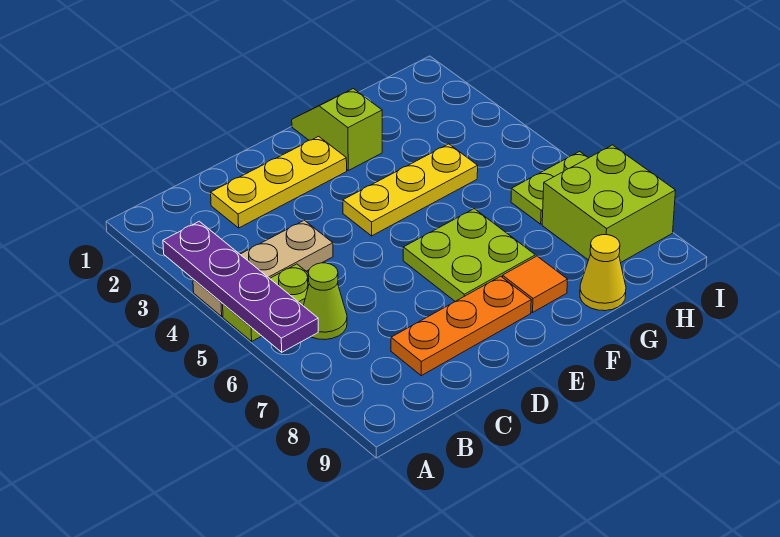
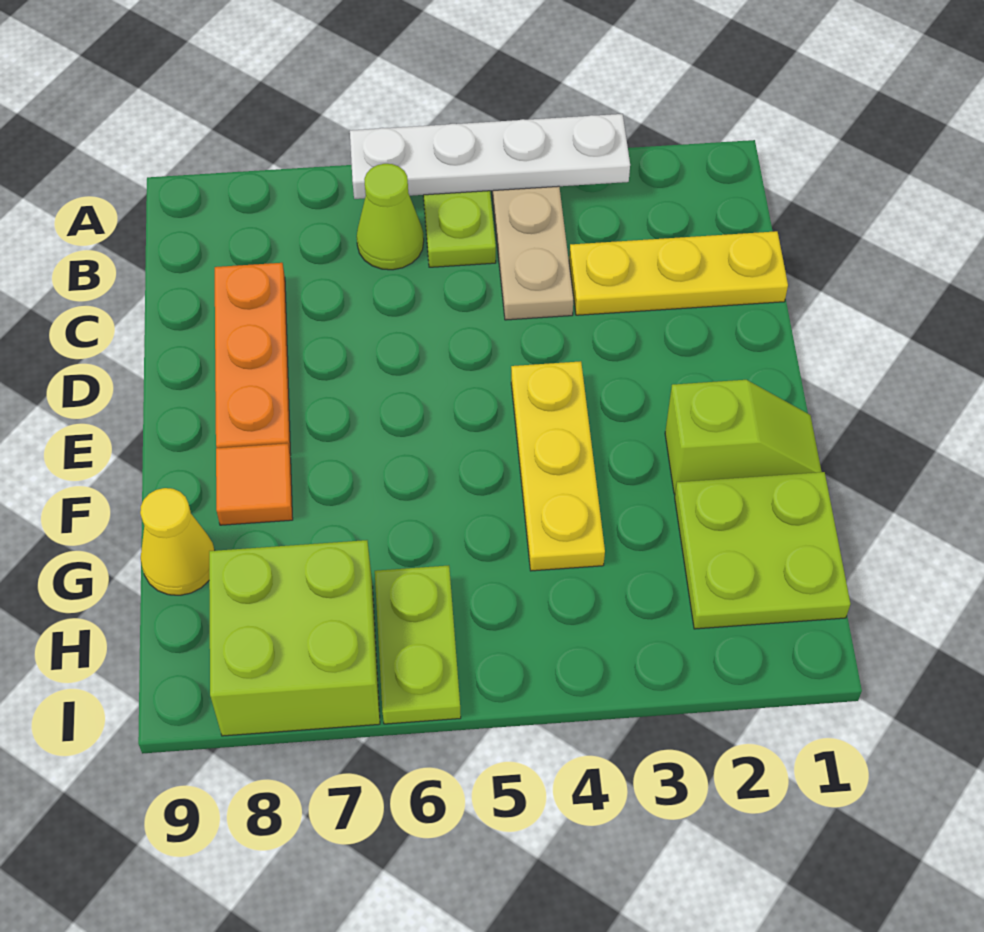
purple plate A3:A6 level 2 -> white plate A3:A6 level 2
yellow plate C2:E2 level 1 -> yellow plate C1:C3 level 1
lime plate E6:F7 level 1 -> lime plate G1:H2 level 1

